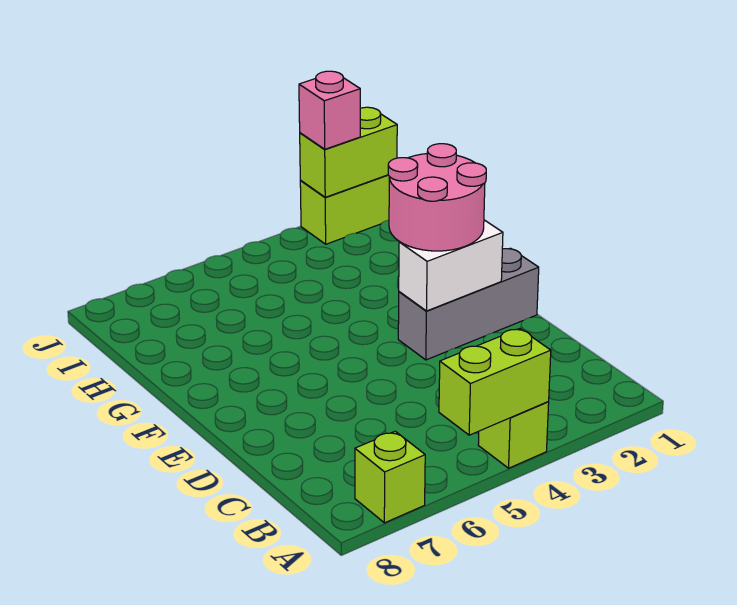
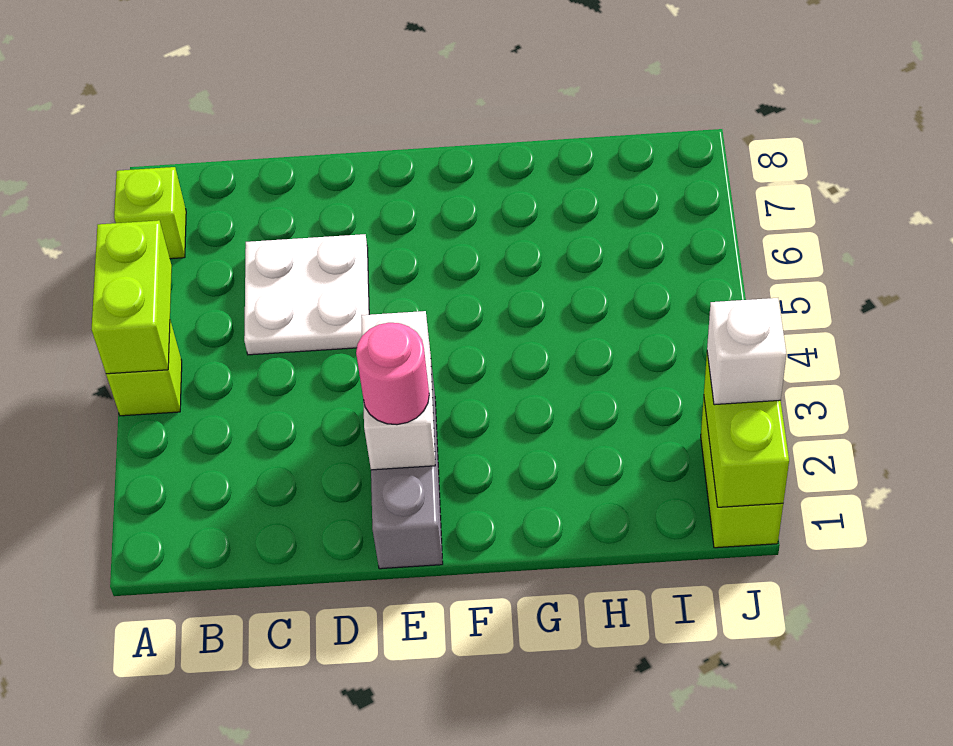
none -> white plate C5:D6 level 1
pink round brick E2:F3 level 3 -> pink round brick E2 level 3
pink brick J2 level 3 -> white brick J2 level 3

